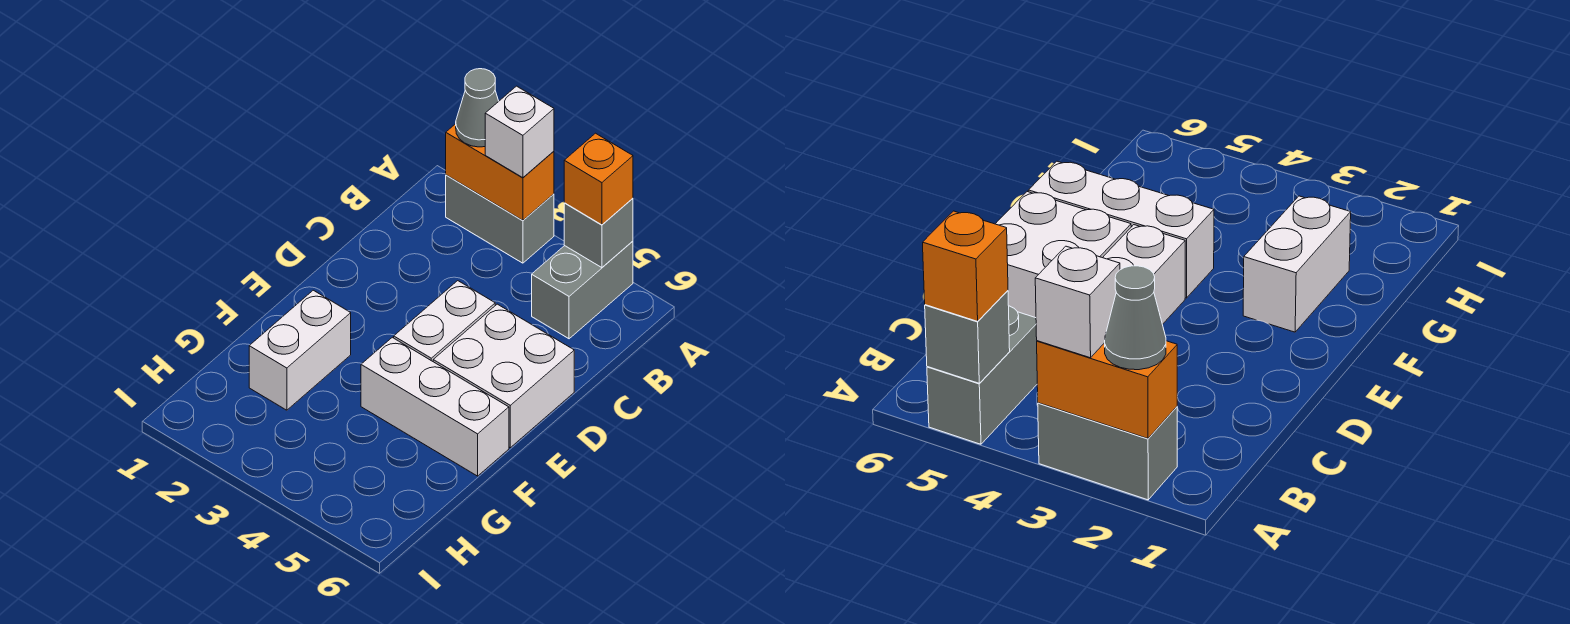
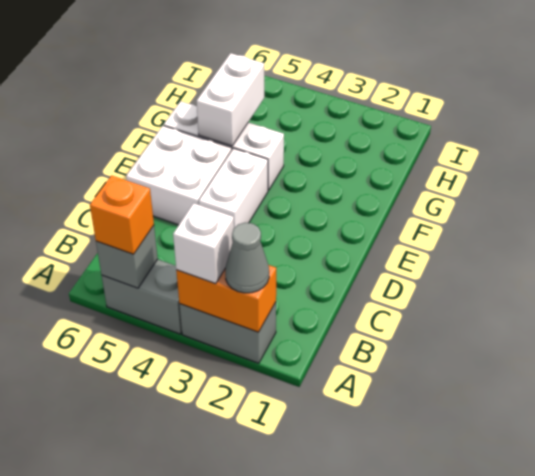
grey brick A5:B5 level 1 -> grey brick A4:A5 level 1
white brick F2:G2 level 1 -> white brick F5:G5 level 2

